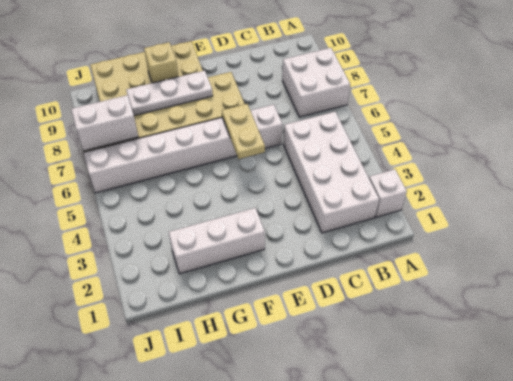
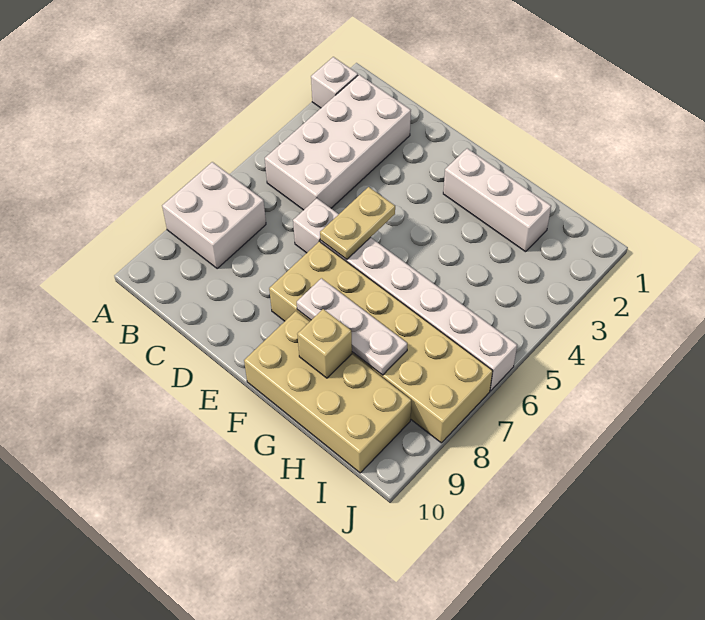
white brick I7:J7 level 2 -> none

